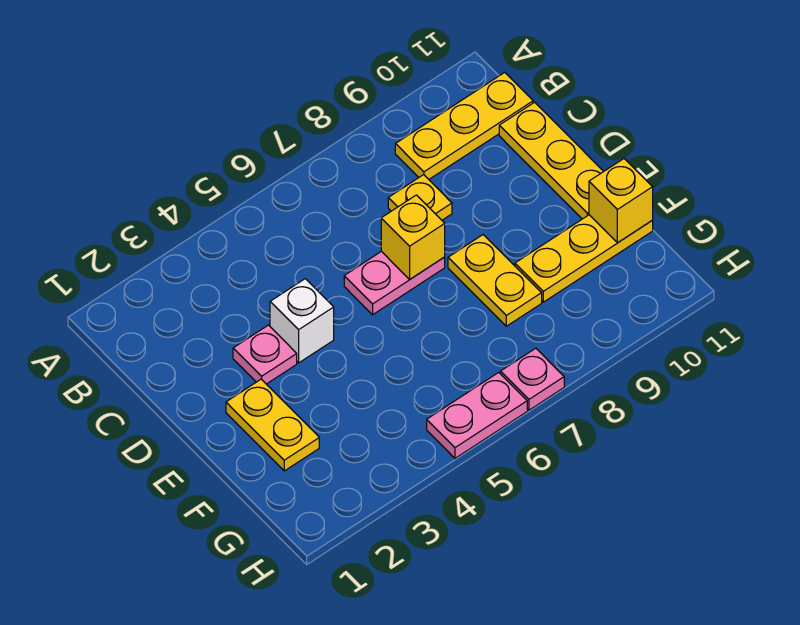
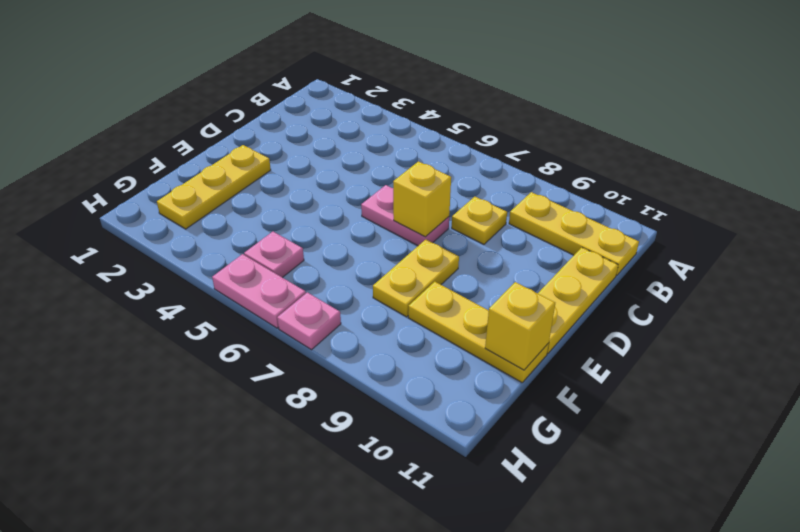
pink plate D3 level 1 -> pink plate G5 level 1
white brick D4 level 1 -> none
yellow plate E2:F2 level 1 -> yellow plate E2:G2 level 1

